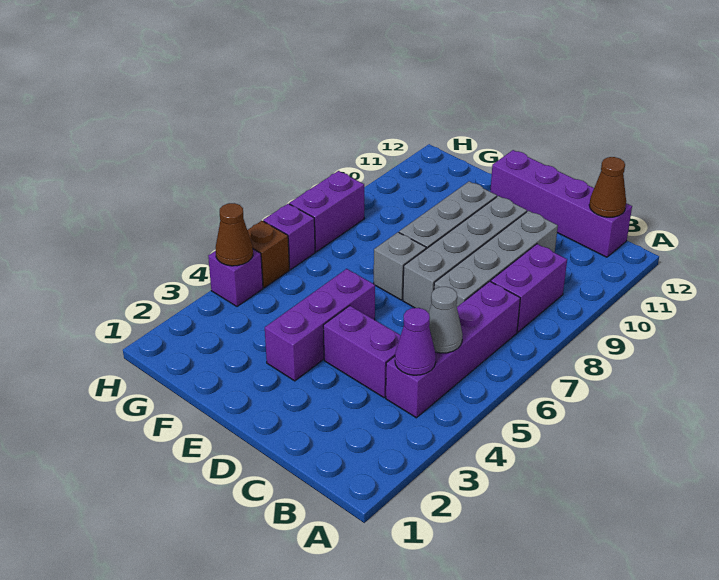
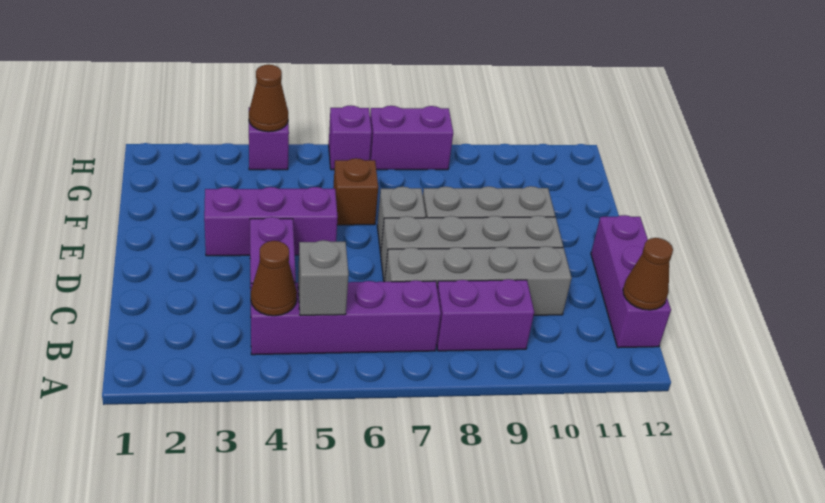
purple cone B4 level 2 -> brown cone B4 level 2
grey cone B5 level 2 -> grey brick B5 level 2
purple brick B12:E12 level 1 -> purple brick B12:D12 level 1
brown brick H5 level 1 -> brown brick F6 level 1

